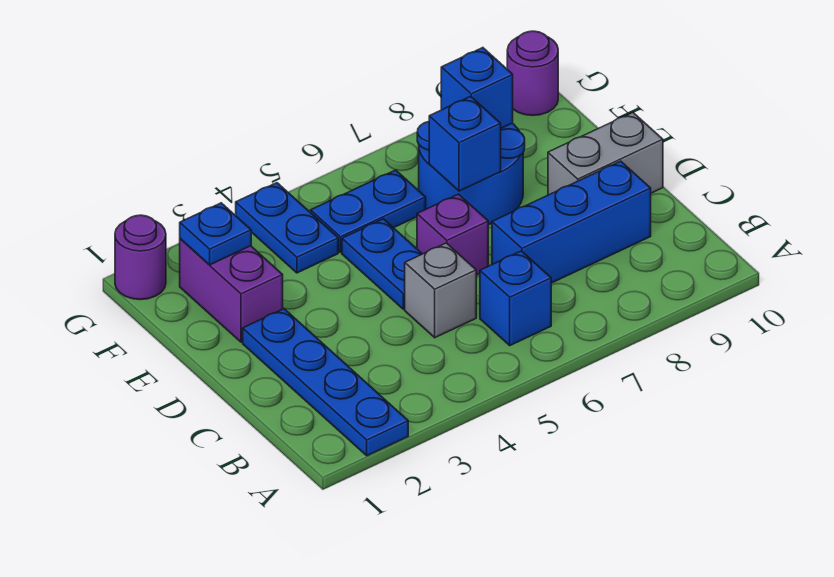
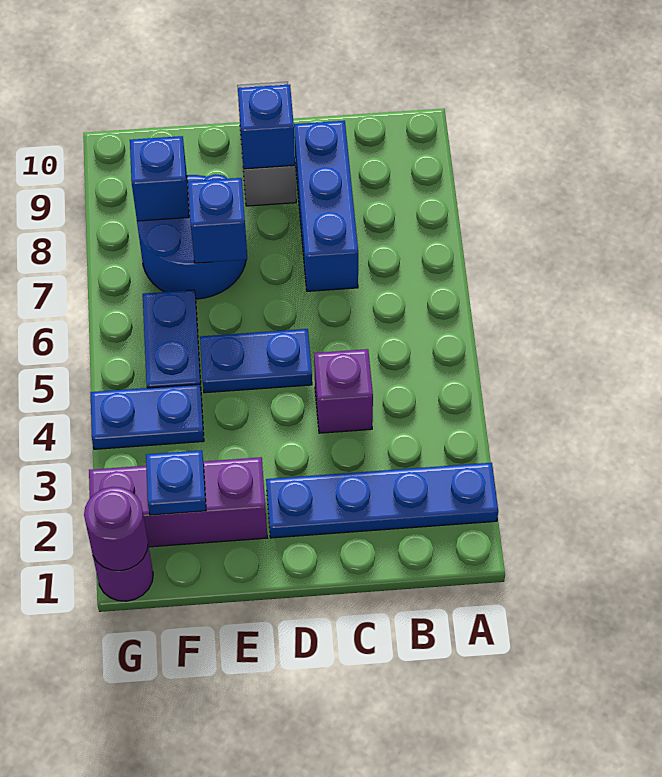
blue brick B6 level 1 -> blue brick D9 level 2
grey brick C5 level 1 -> none
purple brick D6 level 1 -> purple brick C4 level 1
purple brick E2:F2 level 1 -> purple brick E2:G2 level 1
purple round brick G10 level 1 -> purple round brick G1 level 2

